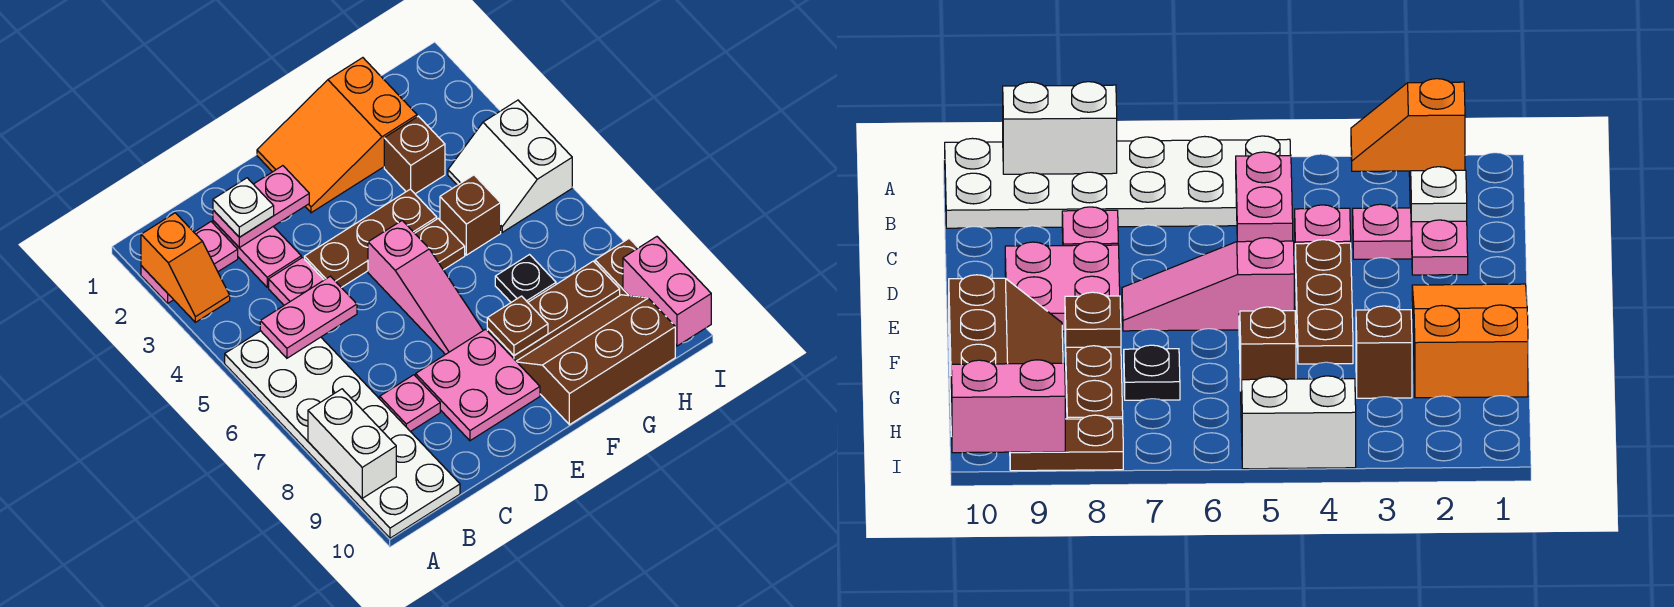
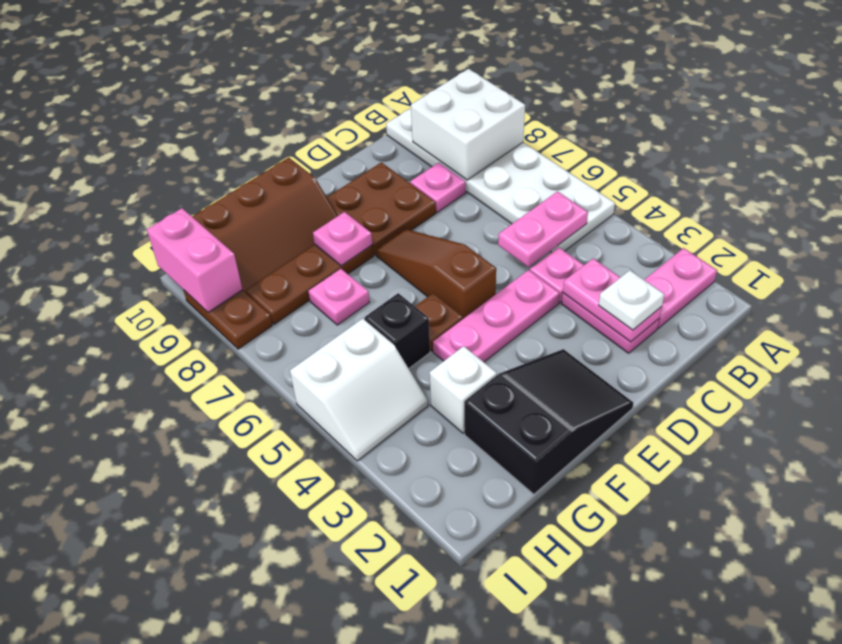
orange slope A2:A3 level 2 top 2 -> none
white brick A8:A9 level 2 -> white brick A8:B9 level 2
pink plate C2:D2 level 2 -> pink plate C2:C3 level 2
brown plate D4:F4 level 1 -> pink plate D4:F4 level 1
pink plate D8:E9 level 1 -> brown plate D8:E9 level 1
orange slope E1:G2 level 1 top G -> black slope E1:G2 level 1 top G
pink slope E5:E7 level 1 top 5 -> brown slope E5:E7 level 1 top 5
brown plate F8 level 2 -> pink plate F8 level 2
brown brick G3 level 1 -> white brick G3 level 1
brown brick G5 level 1 -> black brick G5 level 1
black plate G7 level 1 -> pink plate G7 level 1
white slope H4:I5 level 1 top I -> white slope H4:I5 level 1 top 5

